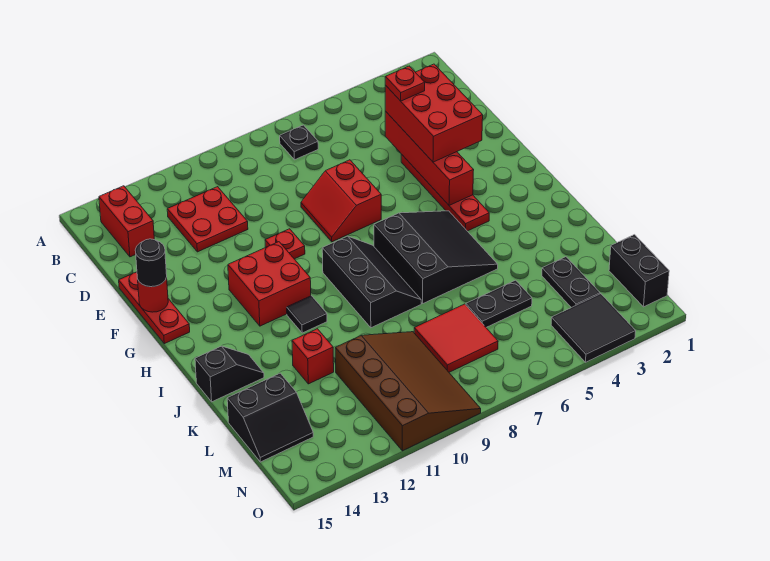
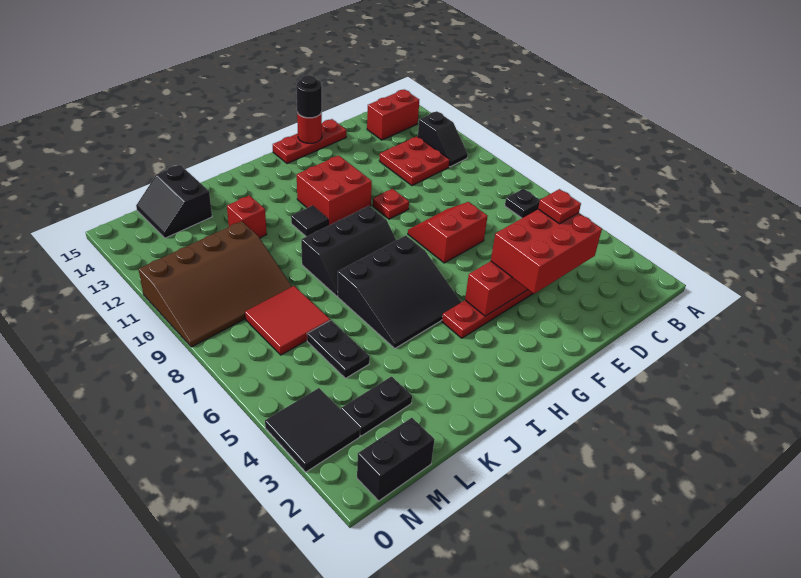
black slope J14:J15 level 1 top 15 -> black slope B11:B12 level 1 top 12

